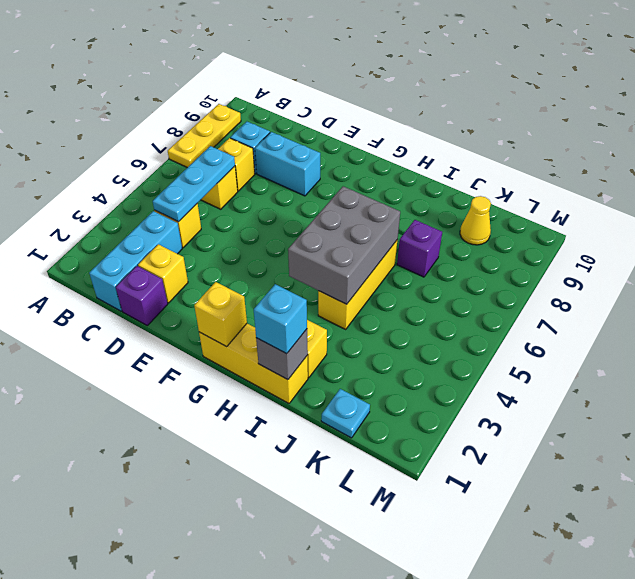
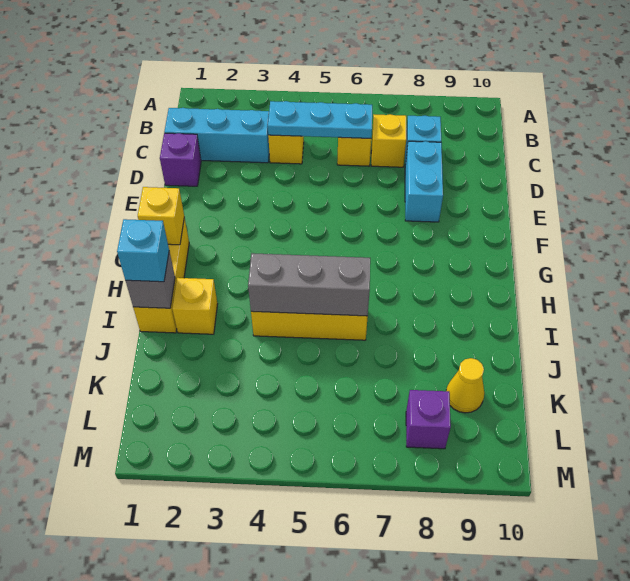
yellow plate A7:A9 level 1 -> none
yellow brick D2 level 1 -> none
grey brick H4:I6 level 2 -> grey brick I4:I6 level 2
purple brick J7 level 1 -> purple brick L8 level 1
cyan plate K1 level 1 -> none

